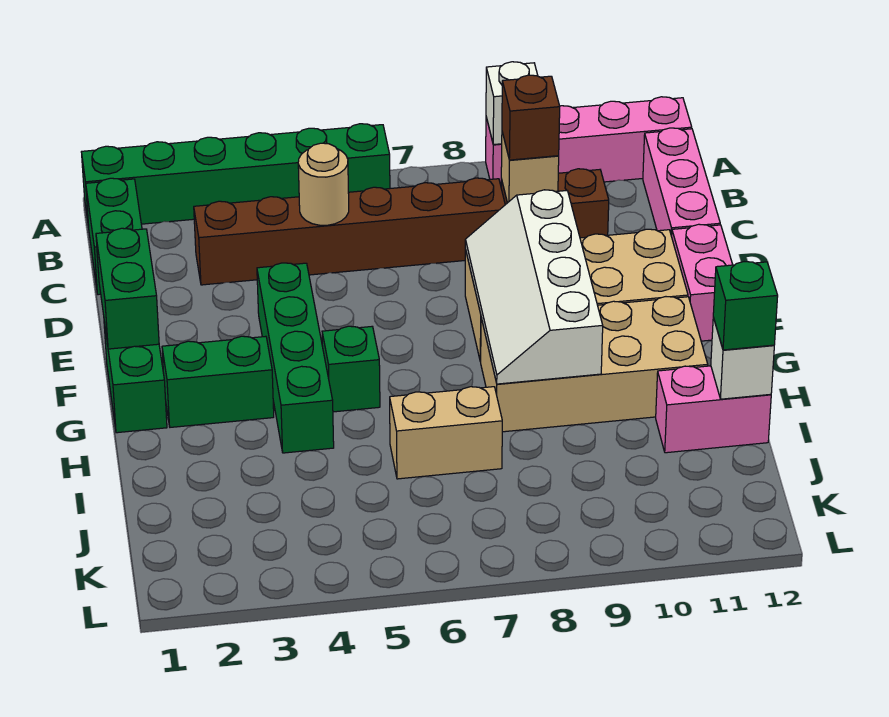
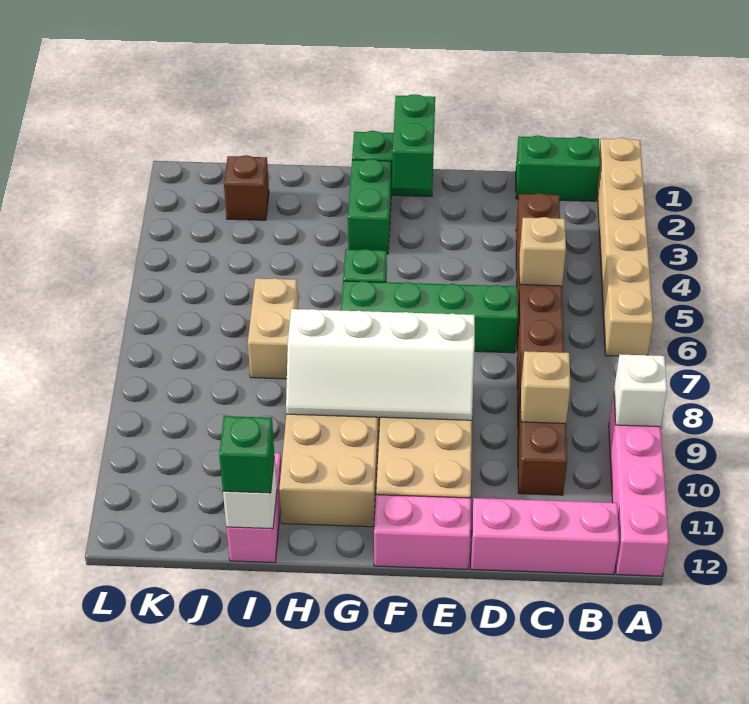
green brick A1:A6 level 1 -> tan brick A1:A6 level 1
tan round brick C5 level 2 -> tan brick C5 level 2
brown brick C9 level 3 -> brown brick J2 level 1
green brick E1:F1 level 2 -> green brick F1:F2 level 2
green brick E4:H4 level 1 -> green brick D6:G6 level 1
white slope E8:H9 level 2 top 9 -> white slope E8:H9 level 2 top 8

